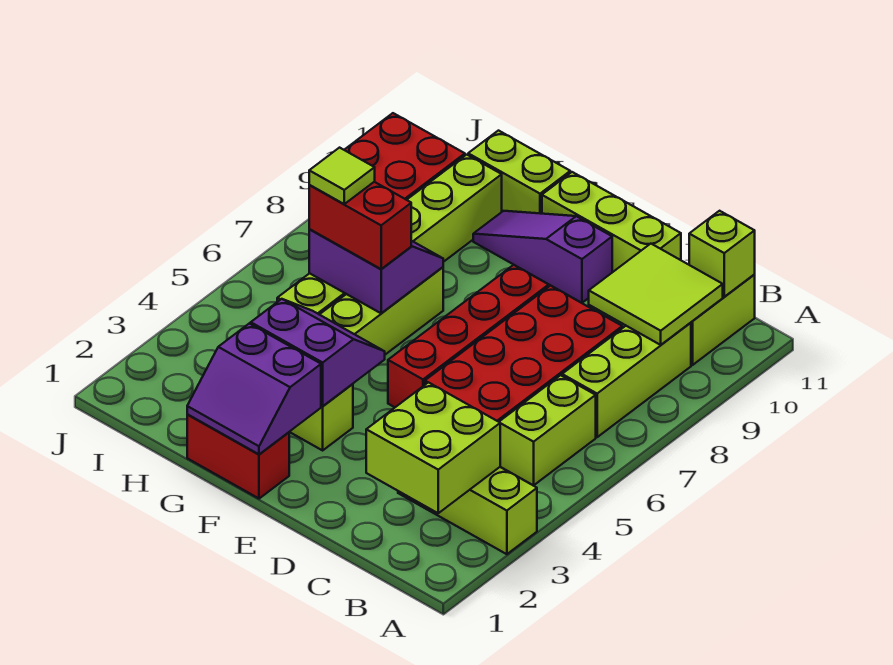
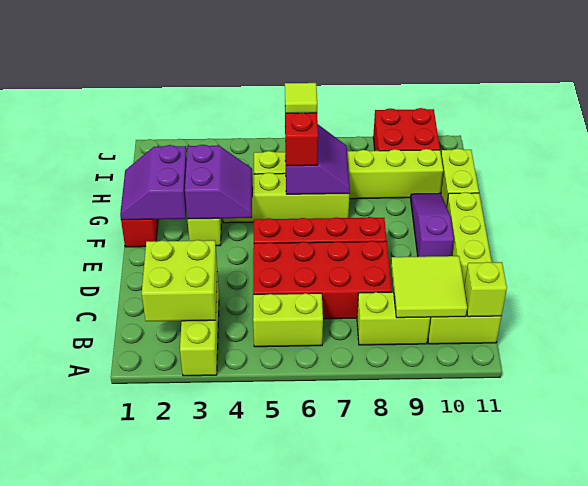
lime brick B7:B9 level 1 -> lime brick B8:B9 level 1

